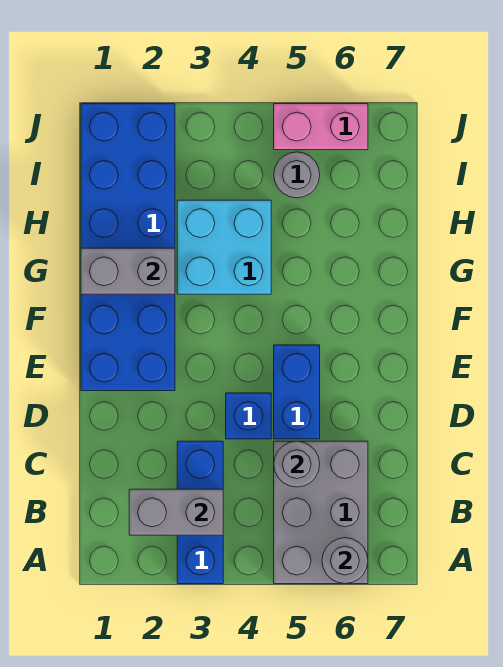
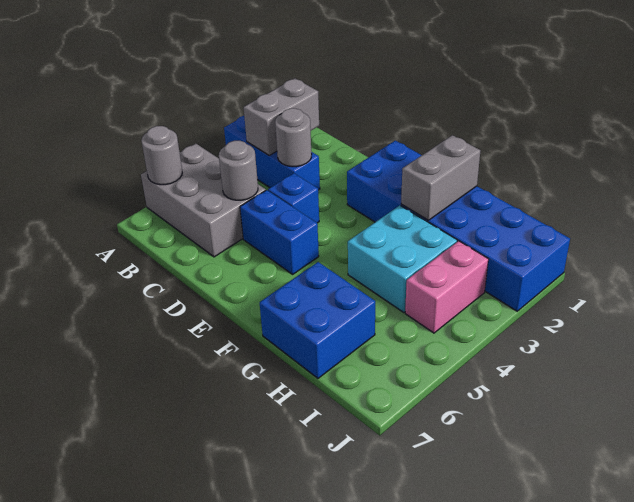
none -> blue brick G6:H7 level 1
grey round brick I5 level 1 -> grey round brick C3 level 2
pink brick J5:J6 level 1 -> pink brick I3:I4 level 1

